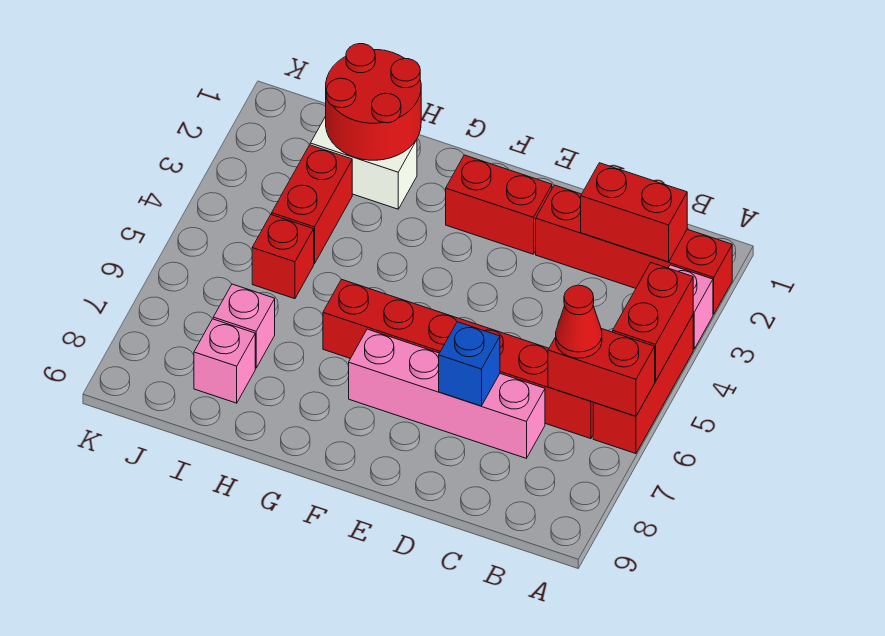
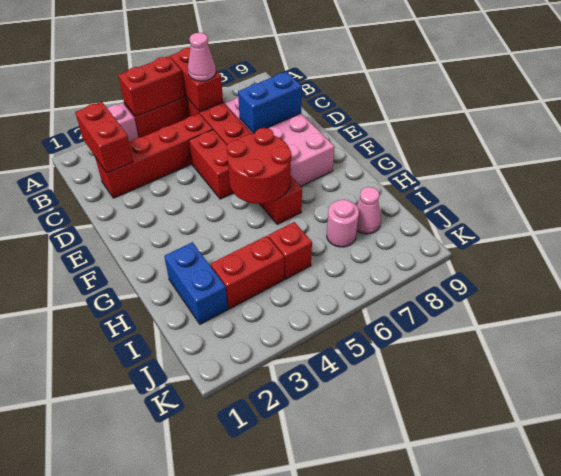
red brick A2:D2 level 1 -> red brick C2:C5 level 1
red cone B6 level 3 -> pink cone B6 level 3
pink brick C7:F7 level 1 -> pink brick C7:F8 level 1
blue brick D7 level 2 -> blue brick D7:D8 level 2
red brick E2:F2 level 1 -> red brick D5:E5 level 1
red round brick H1:I2 level 2 -> red round brick F5:G6 level 2
white brick H2:I2 level 1 -> blue brick H2:I2 level 1
pink brick I7 level 1 -> pink round brick I7 level 1
pink brick I8 level 1 -> pink cone I8 level 1

